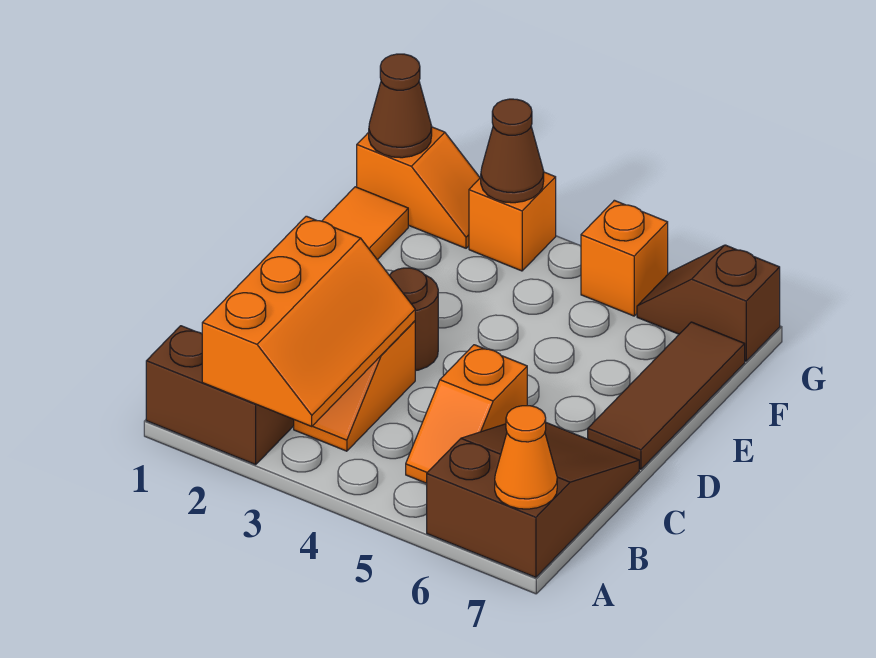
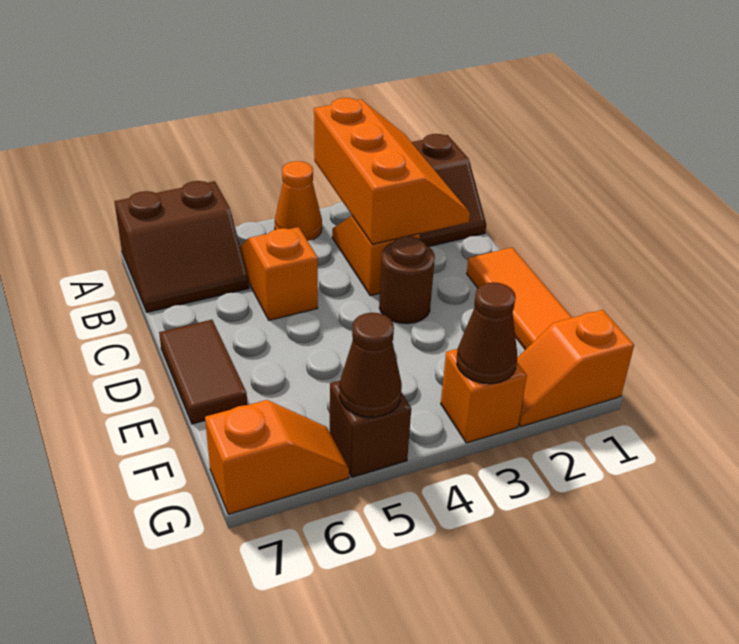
orange slope A2:C3 level 2 top 2 -> orange slope A2:C3 level 2 top 3
brown slope A6:C7 level 1 top A -> brown slope A6:B7 level 1 top A
orange cone A7 level 2 -> orange cone A4 level 1
brown tile D7:F7 level 1 -> brown tile D7:E7 level 1
brown cone G1 level 2 -> brown cone G5 level 2
orange brick G5 level 1 -> brown brick G5 level 1
brown slope G6:G7 level 1 top 7 -> orange slope G6:G7 level 1 top 7

